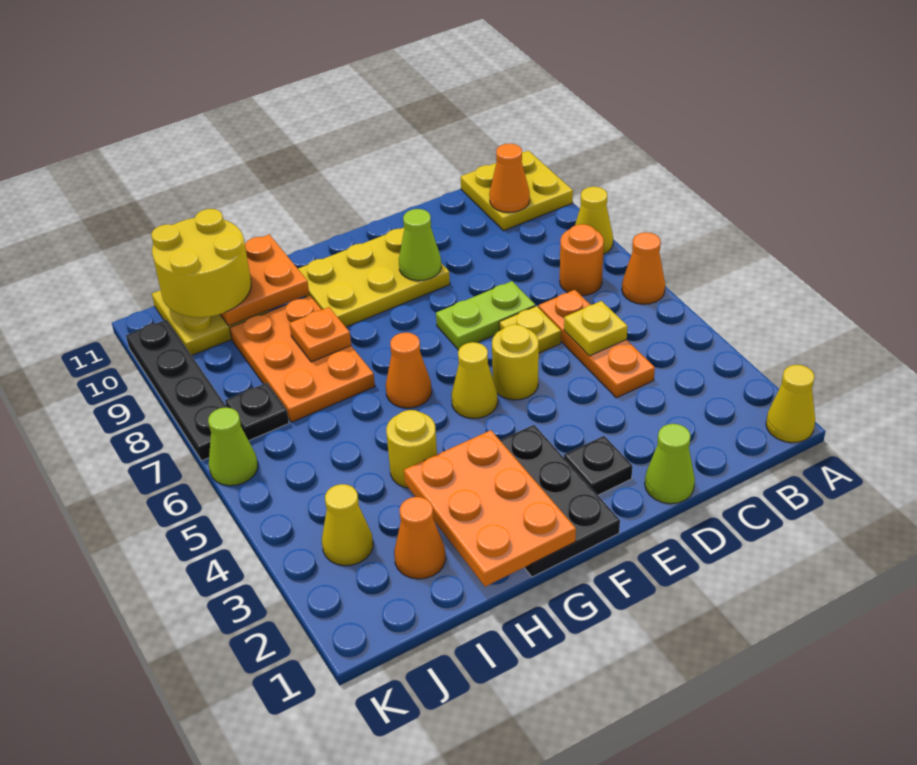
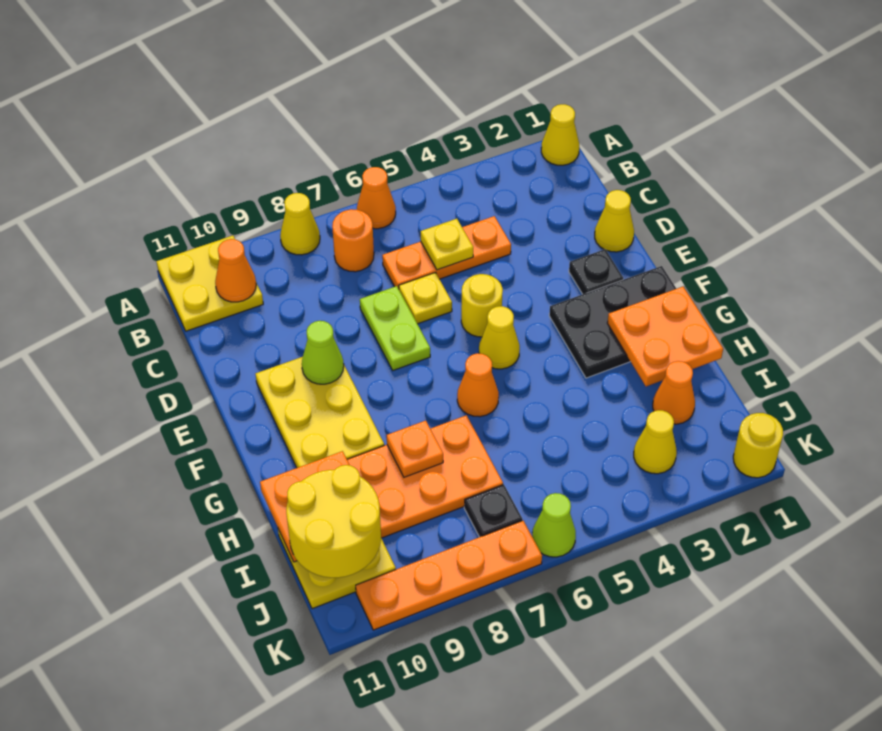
lime cone D1 level 1 -> yellow cone D1 level 1
orange plate G1:H3 level 2 -> orange plate G1:H2 level 2
yellow round brick H4 level 1 -> yellow round brick K1 level 1
black plate K7:K10 level 1 -> orange plate K7:K10 level 1

